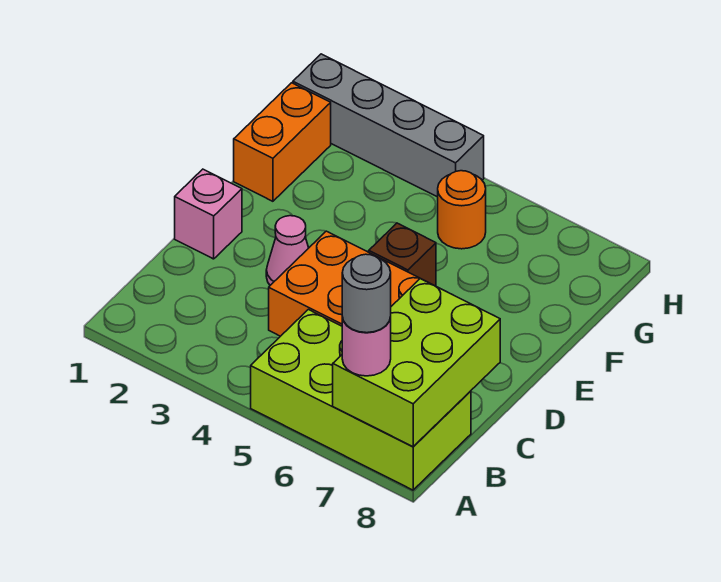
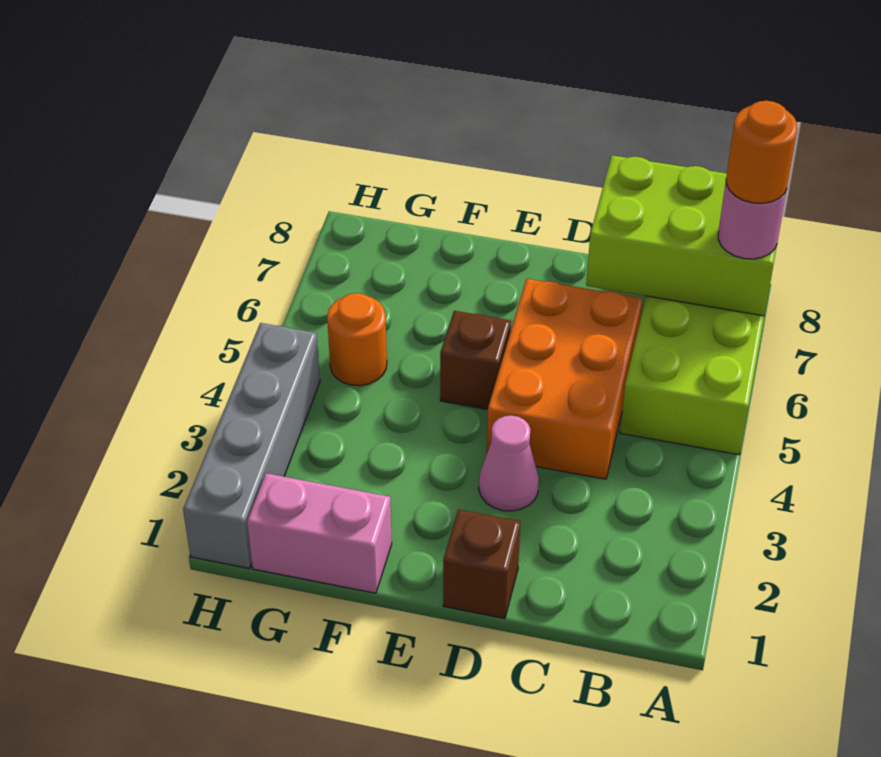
grey round brick A7 level 4 -> orange round brick A7 level 4
pink brick D1 level 1 -> brown brick D1 level 1
orange brick F1:G1 level 1 -> pink brick F1:G1 level 1

